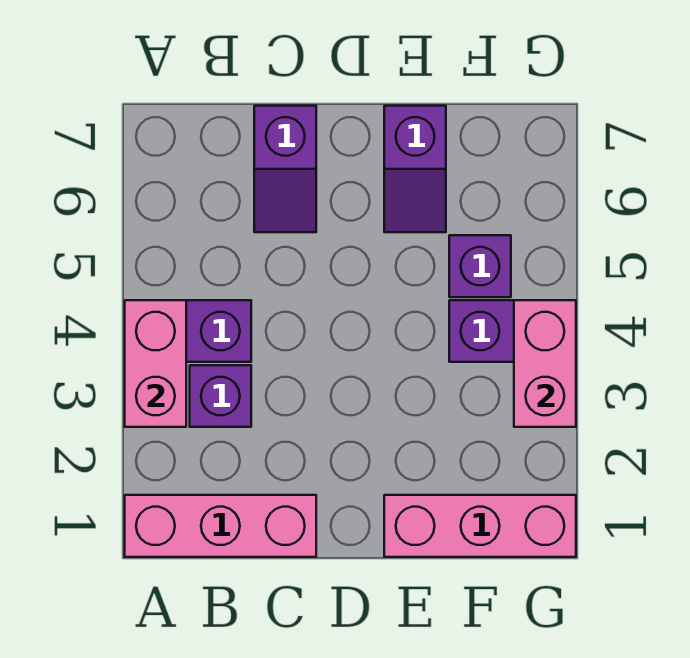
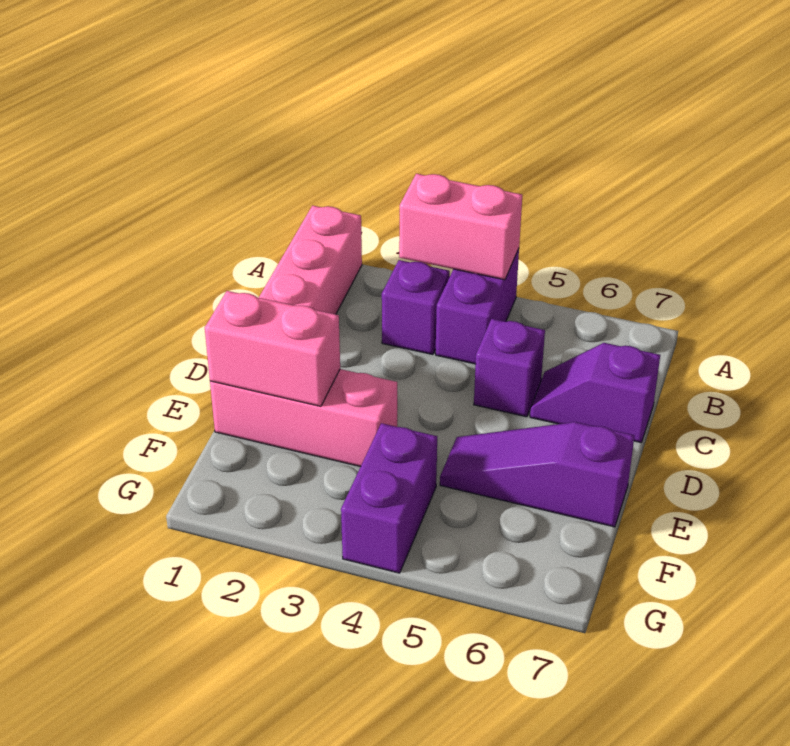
pink brick E1:G1 level 1 -> pink brick E1:E3 level 1
purple slope E6:E7 level 1 top 7 -> purple slope E5:E7 level 1 top 7
purple brick F5 level 1 -> purple brick C5 level 1
pink brick G3:G4 level 2 -> pink brick E1:E2 level 2

